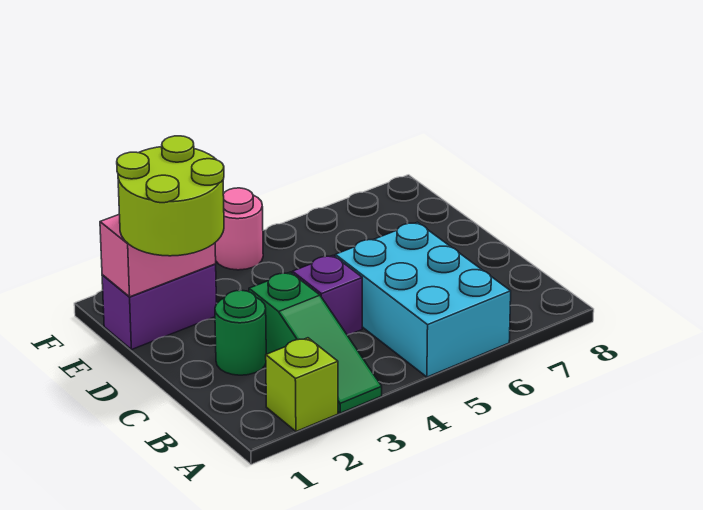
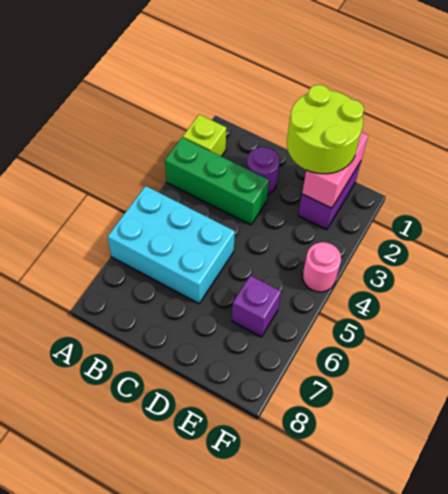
green slope A3:C3 level 1 top C -> green brick A3:C3 level 1
green round brick C2 level 1 -> purple round brick C2 level 1
purple brick C4 level 1 -> purple brick E6 level 1

